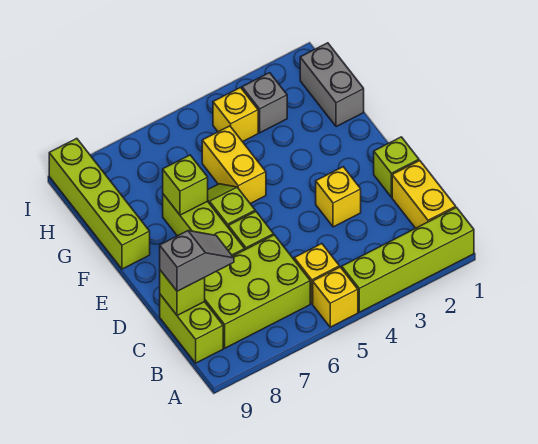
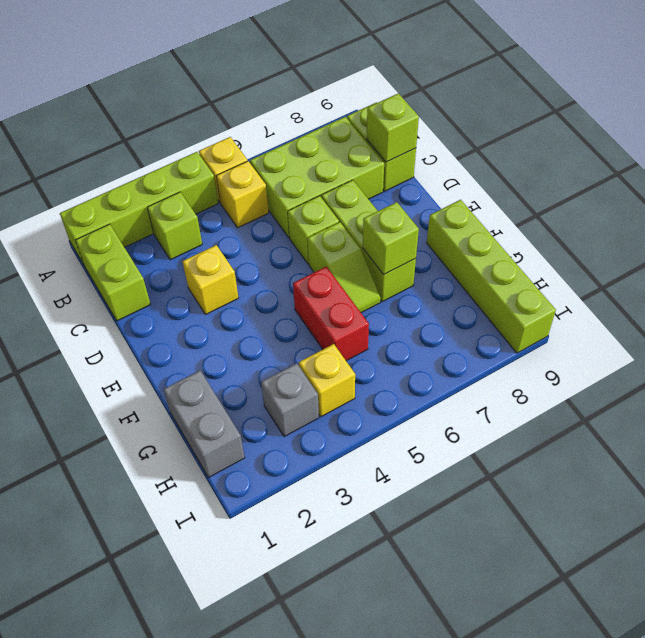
yellow brick B1:C1 level 1 -> lime brick B1:C1 level 1
grey slope C8:C9 level 3 top 9 -> none
lime brick D1 level 1 -> lime brick B3 level 1
yellow brick F5:G5 level 1 -> red brick F5:G5 level 1

